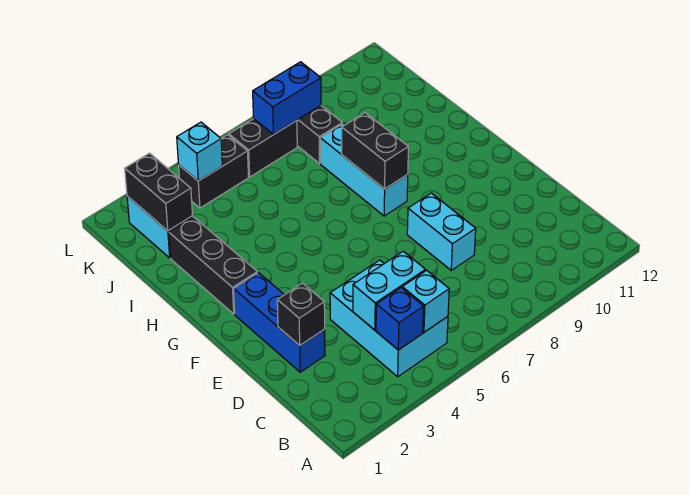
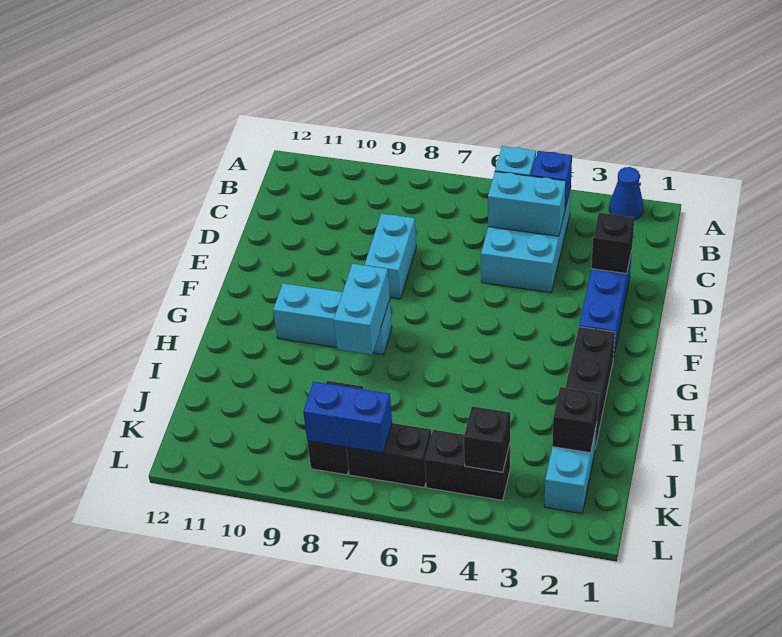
none -> blue cone A2 level 1
cyan brick G8:I8 level 1 -> cyan brick G8:G10 level 1
black brick G8:H8 level 2 -> cyan brick G8:H8 level 2
black brick J2:K2 level 2 -> black brick J2 level 2
cyan brick K4 level 2 -> black brick K4 level 2

